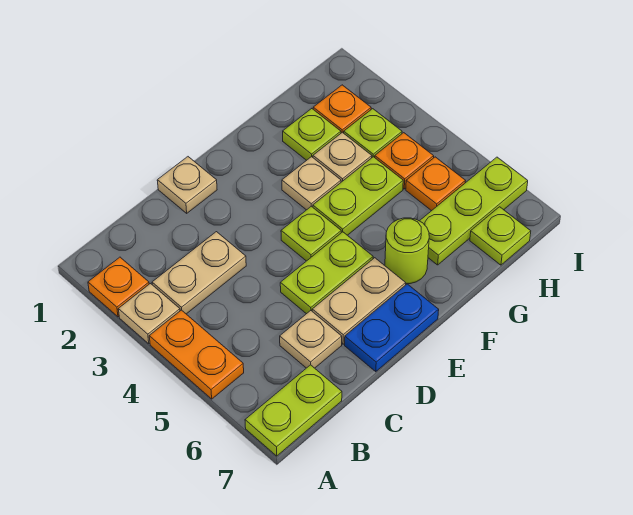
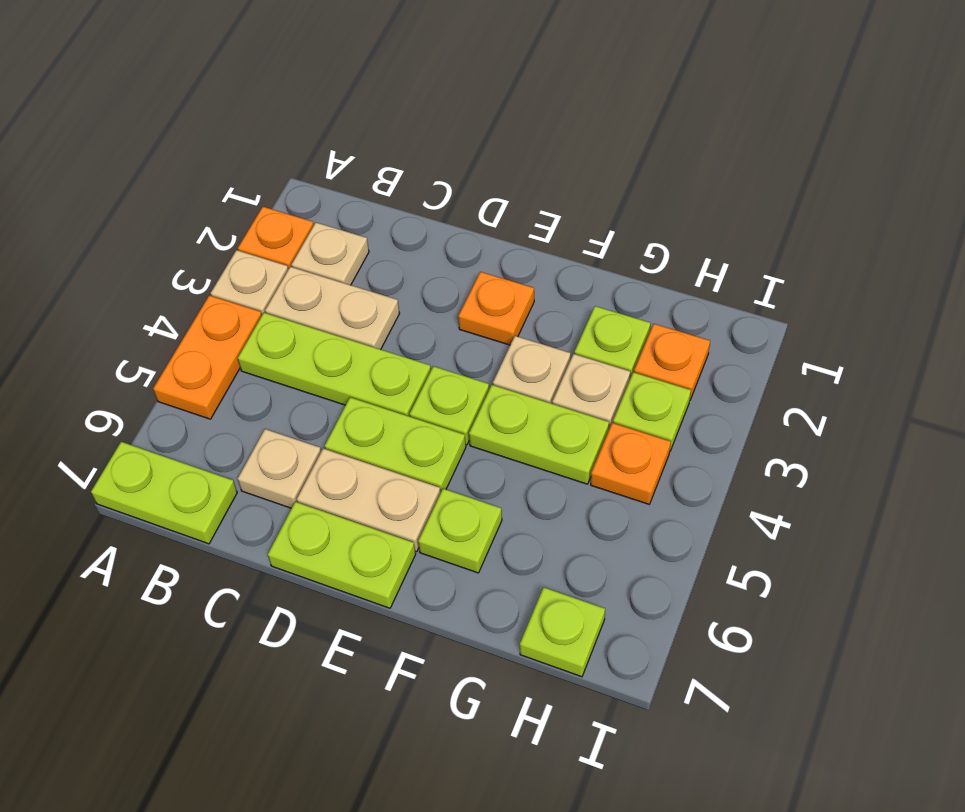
tan plate D1 level 1 -> tan plate B2 level 1
blue plate D7:E7 level 1 -> lime plate D7:E7 level 1
lime round brick F6 level 1 -> lime plate F6 level 1
lime plate G6:I6 level 1 -> lime plate B4:D4 level 1
orange plate H5 level 1 -> orange plate E2 level 1

